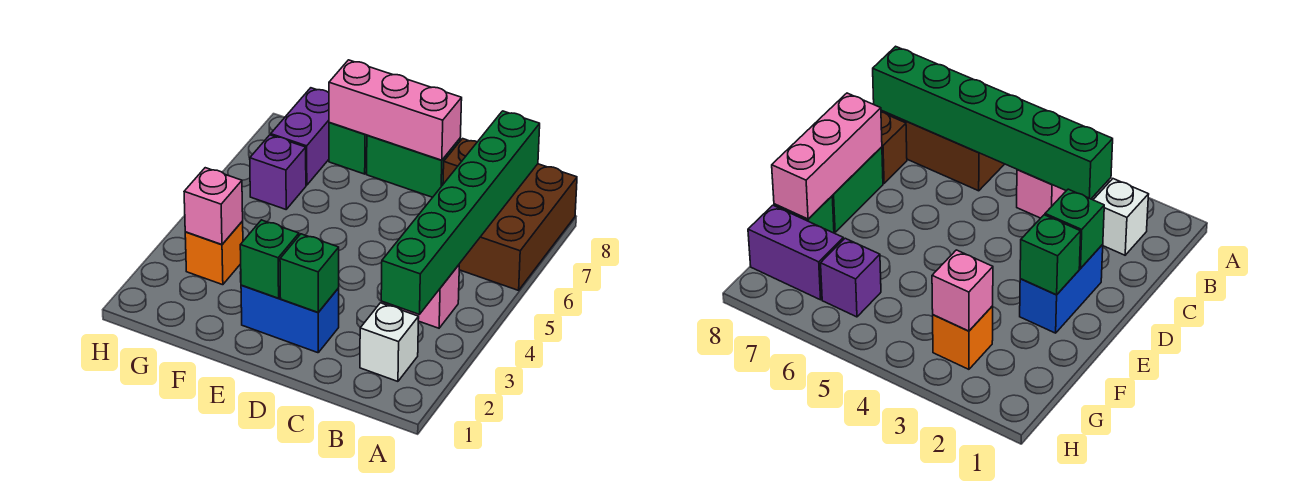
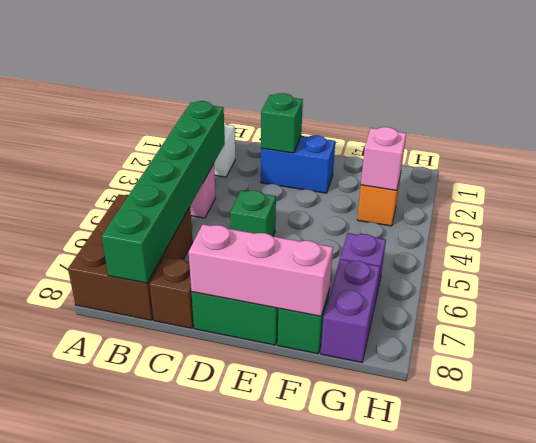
green brick E2 level 2 -> green brick D5 level 1

